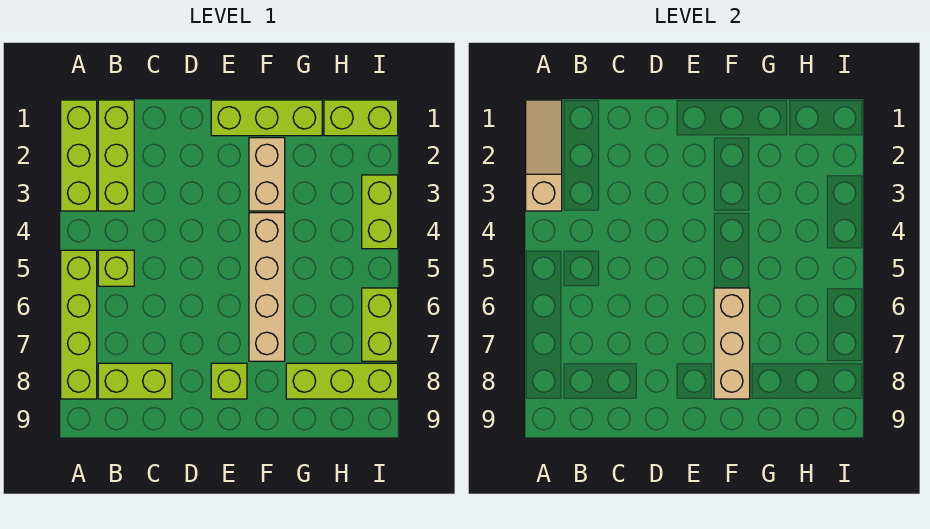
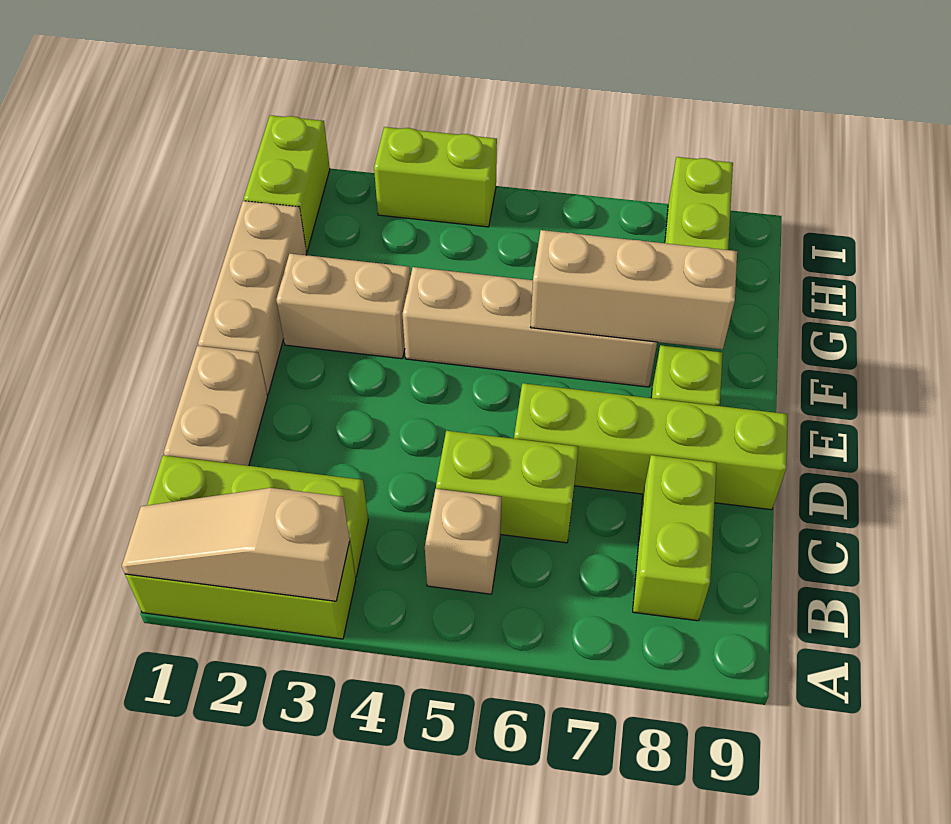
lime brick A5:A8 level 1 -> lime brick D6:D9 level 1
lime brick B5 level 1 -> tan brick B5 level 1
none -> tan brick C1:D1 level 1
lime brick E1:G1 level 1 -> tan brick E1:G1 level 1
lime brick I6:I7 level 1 -> lime brick C5:C6 level 1

